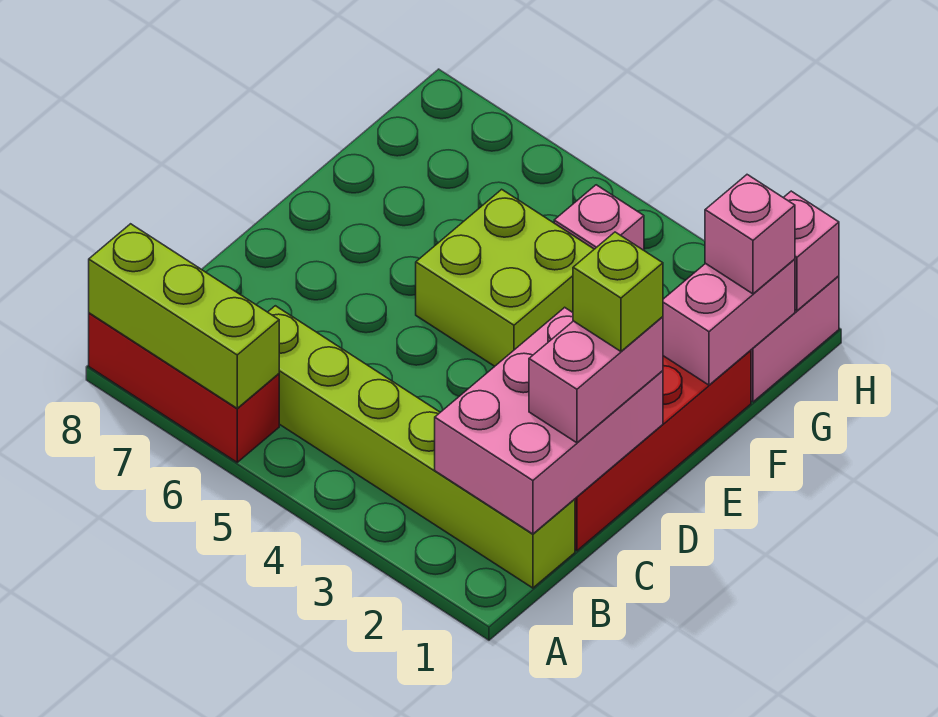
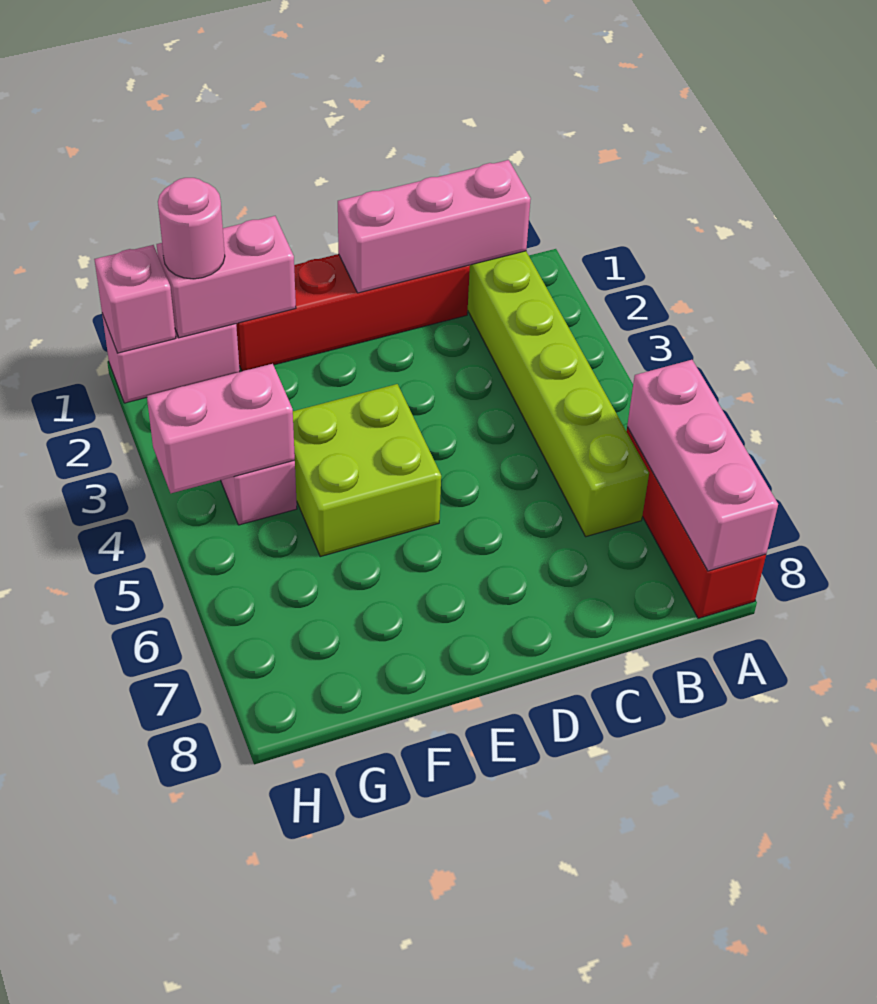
lime brick A6:A8 level 2 -> pink brick A6:A8 level 2
pink brick B1:D2 level 2 -> pink brick B1:D1 level 2
pink brick C1:D1 level 3 -> pink brick G4:H4 level 2
lime brick D1 level 4 -> none
pink brick G1 level 3 -> pink round brick G1 level 3

